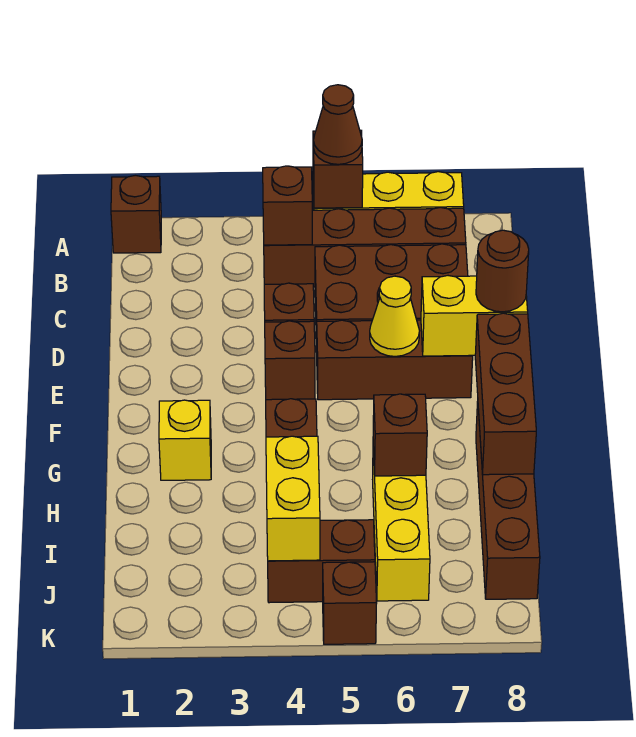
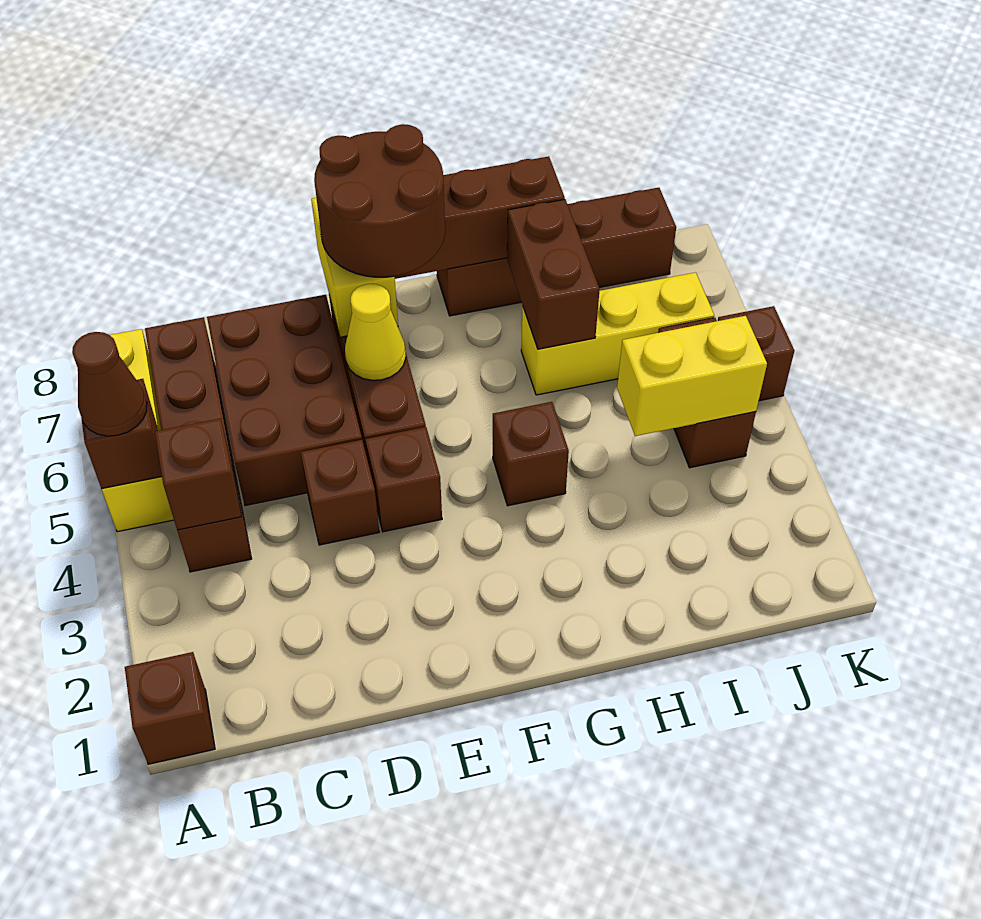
brown round brick E8 level 3 -> brown round brick E7:F8 level 3
yellow brick G2 level 1 -> none
brown brick H6 level 2 -> brown brick H6:H7 level 2

